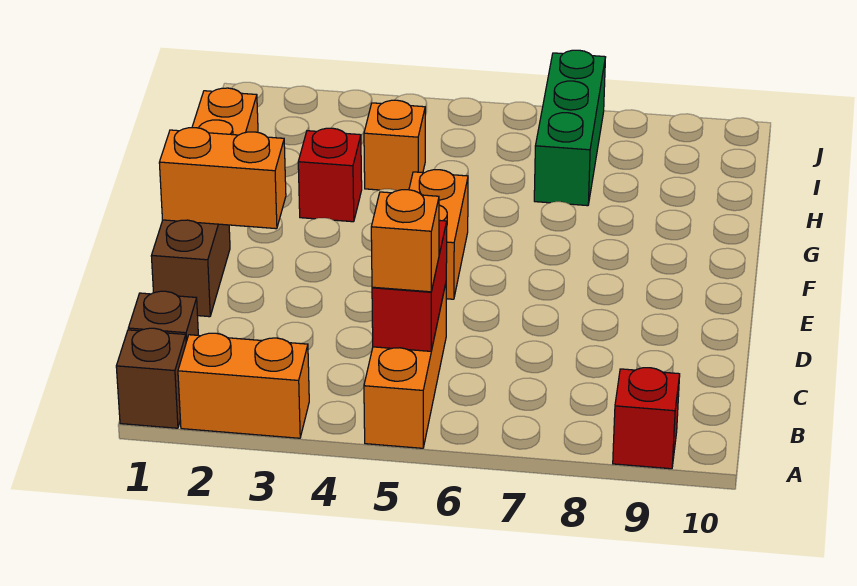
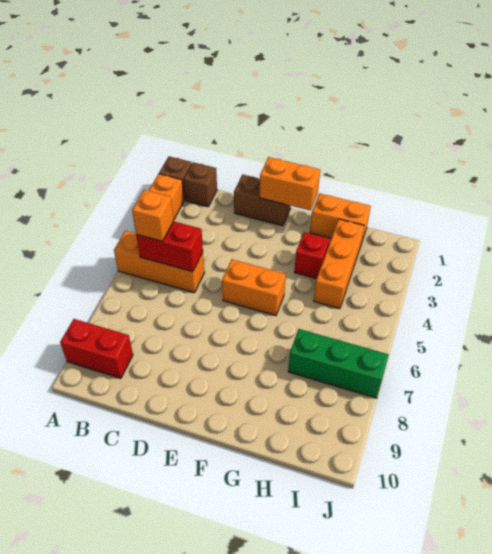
red brick A9 level 1 -> red brick A9:B9 level 1
orange brick E1:E2 level 2 -> orange brick E1:F1 level 2
orange brick H4 level 1 -> orange brick H2:H4 level 1

